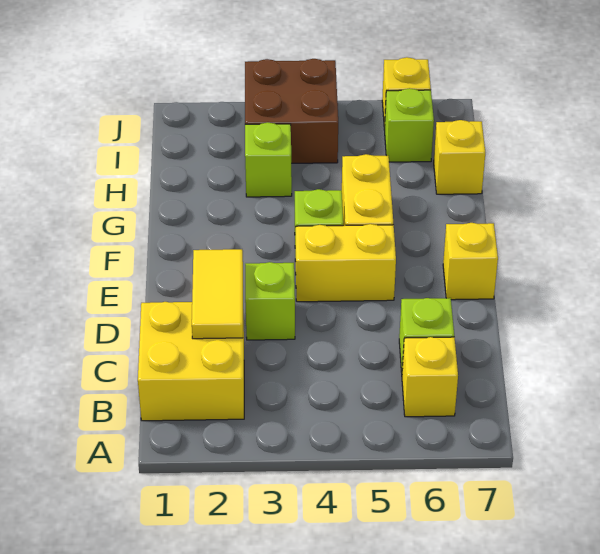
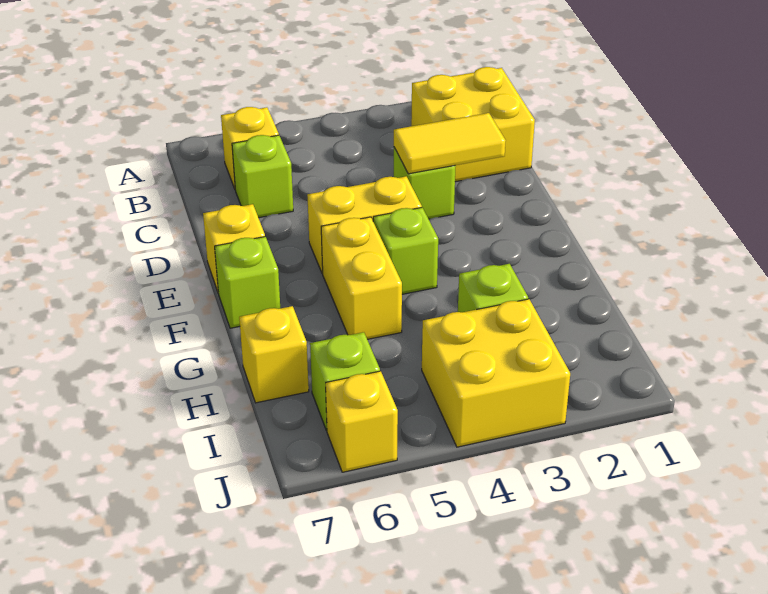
yellow tile C2:D2 level 2 -> yellow tile D2:D3 level 2
none -> lime brick F7 level 1
brown brick I3:J4 level 1 -> yellow brick I3:J4 level 1

